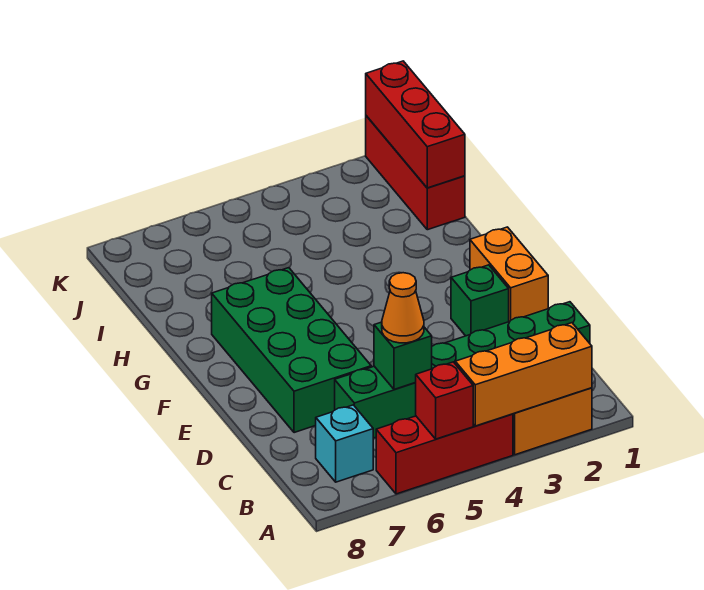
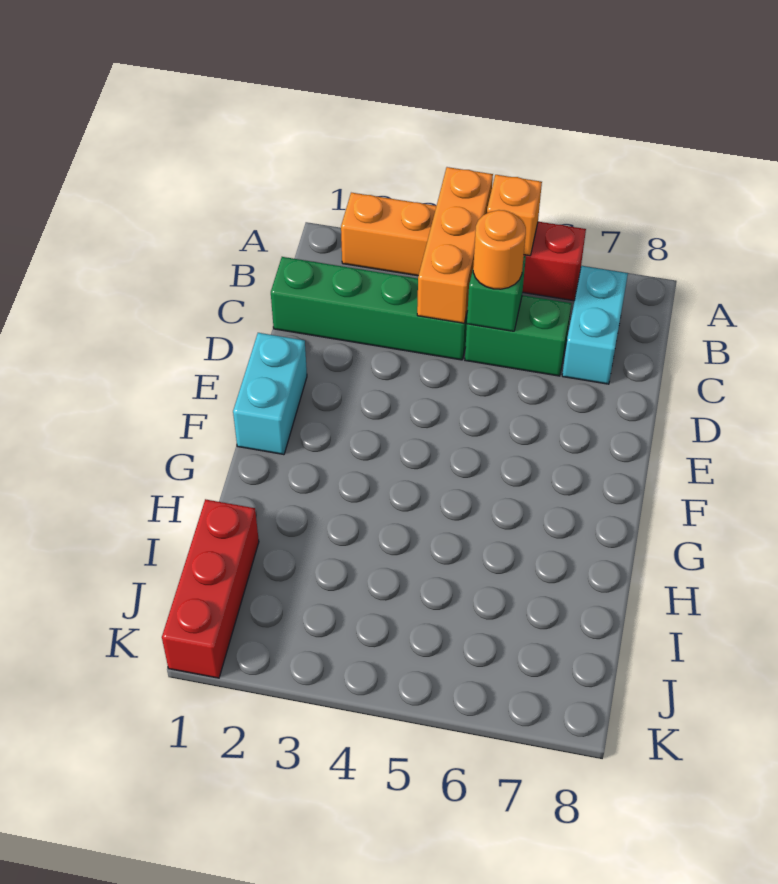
orange brick A2:A4 level 2 -> orange brick A4:C4 level 2
red brick A5 level 2 -> orange brick A5 level 2
cyan brick B7 level 1 -> cyan brick B7:C7 level 1
orange cone C5 level 3 -> orange round brick C5 level 3
green brick D6:G7 level 1 -> none
orange brick E1:F1 level 1 -> cyan brick E1:F1 level 1
green brick E2 level 1 -> none
red brick I1:K1 level 2 -> none

